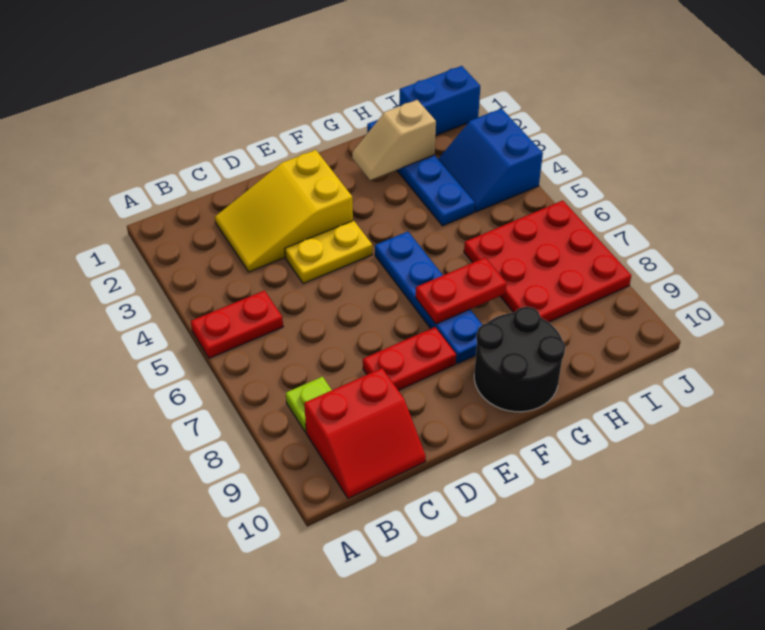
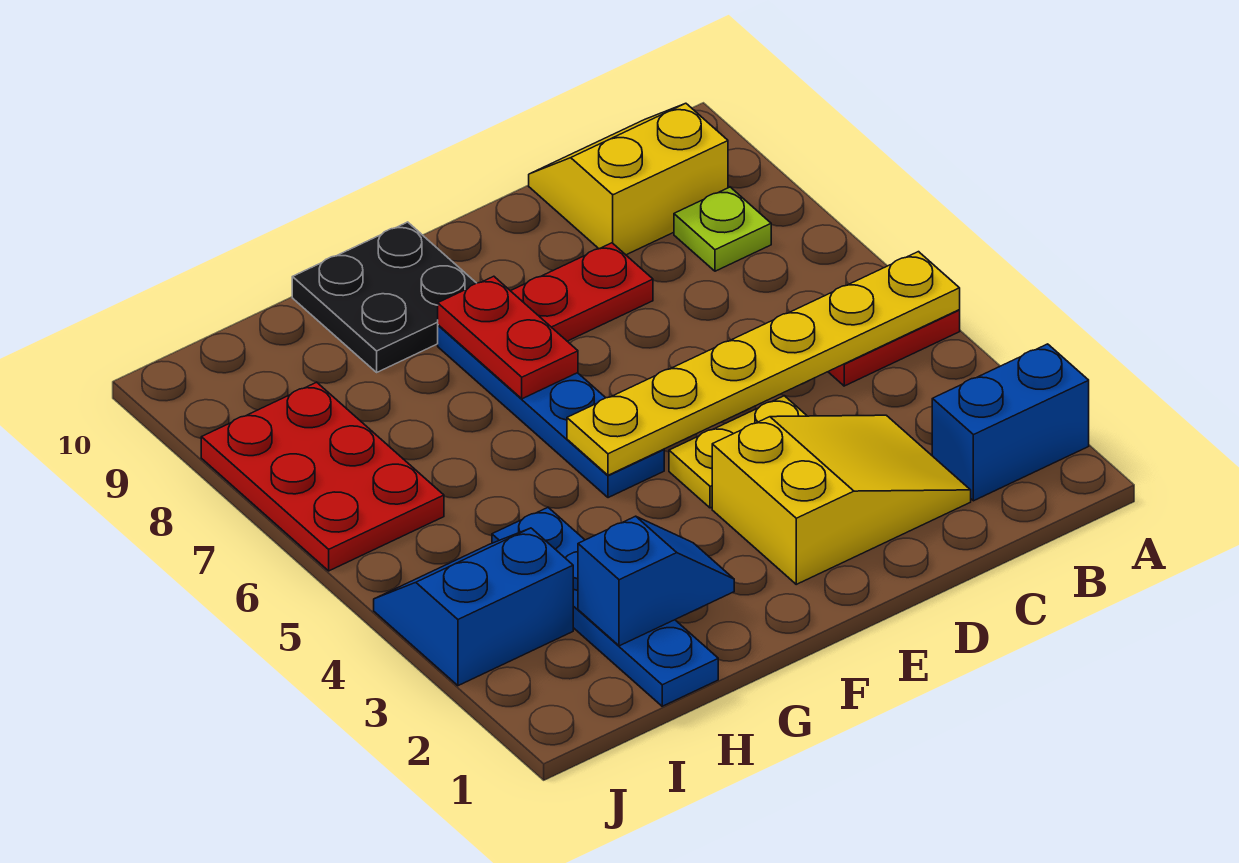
none -> yellow plate A5:F5 level 2
red slope B9:C10 level 1 top 9 -> yellow slope B9:C10 level 1 top 9
red plate F7:G7 level 2 -> red plate F7:F8 level 2
black round brick F9:G10 level 1 -> black plate F9:G10 level 1
tan slope G2:H2 level 2 top H -> blue slope G2:H2 level 2 top H
red plate H6:J8 level 1 -> red plate I6:J8 level 1
blue brick I1:J1 level 1 -> blue brick A2:B2 level 1
blue slope I3:J4 level 1 top J -> blue slope I3:J4 level 1 top 3

